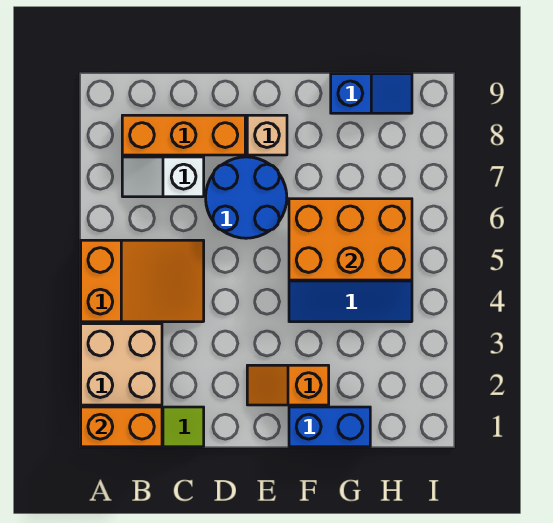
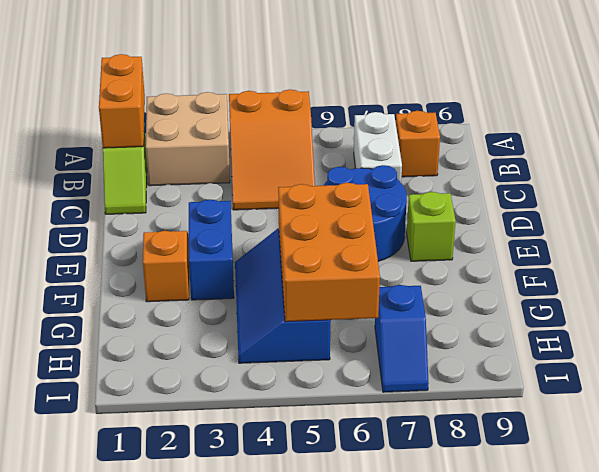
white slope B7:C7 level 1 top C -> white brick B7:C7 level 1
orange brick B8:D8 level 1 -> orange brick B8 level 1
tan brick E8 level 1 -> lime brick E8 level 1
blue brick F1:G1 level 1 -> blue brick E3:F3 level 1
blue slope G9:H9 level 1 top G -> blue slope H7:I7 level 1 top H

